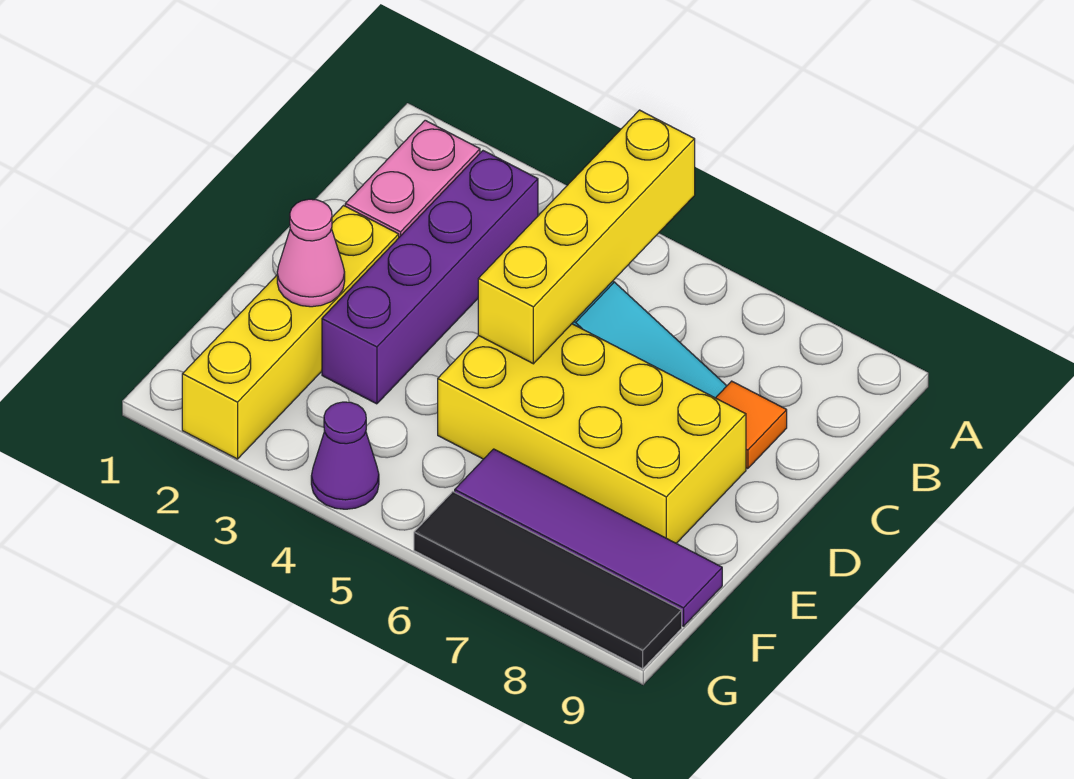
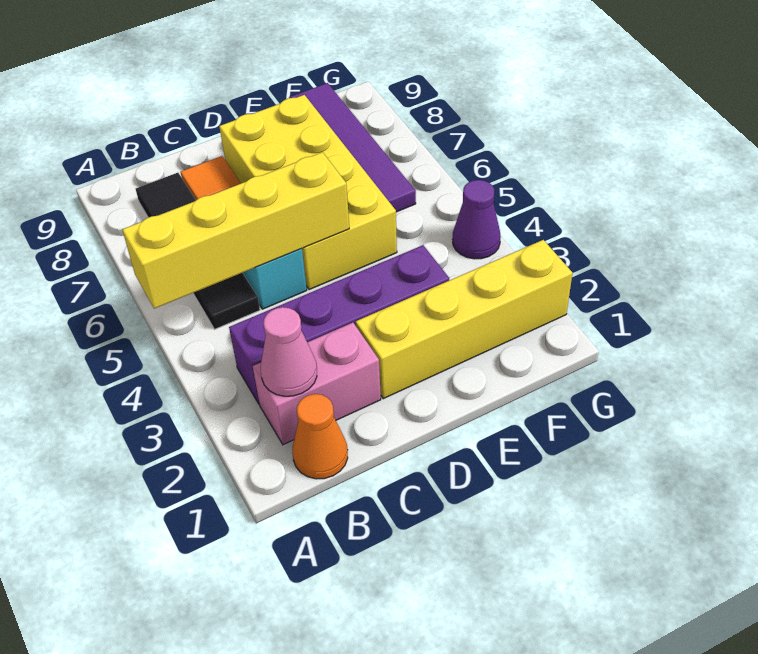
none -> orange cone B1 level 1
pink cone E2 level 2 -> pink cone B2 level 2
black tile G6:G9 level 1 -> black tile B5:B8 level 1

